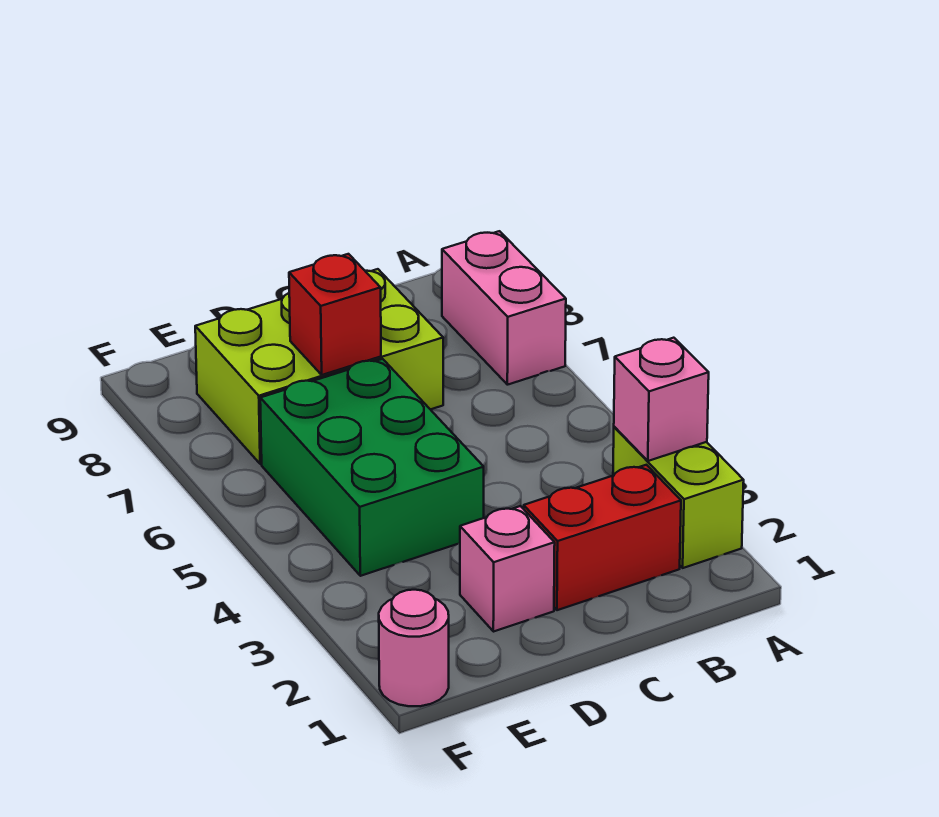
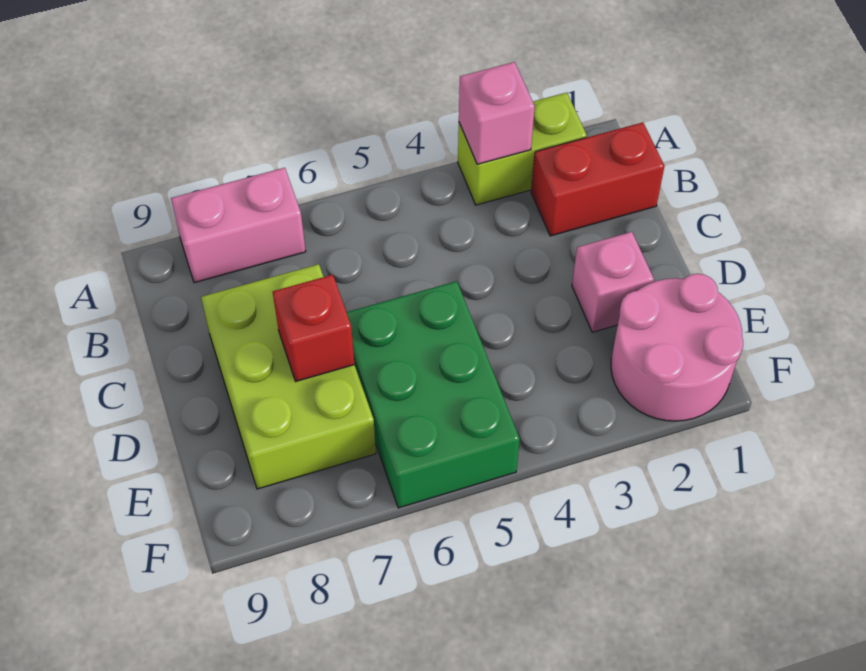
red brick B2:C2 level 1 -> red brick B1:B2 level 1
green brick D4:E6 level 1 -> green brick D5:F6 level 1
pink round brick F1 level 1 -> pink round brick E1:F2 level 1

